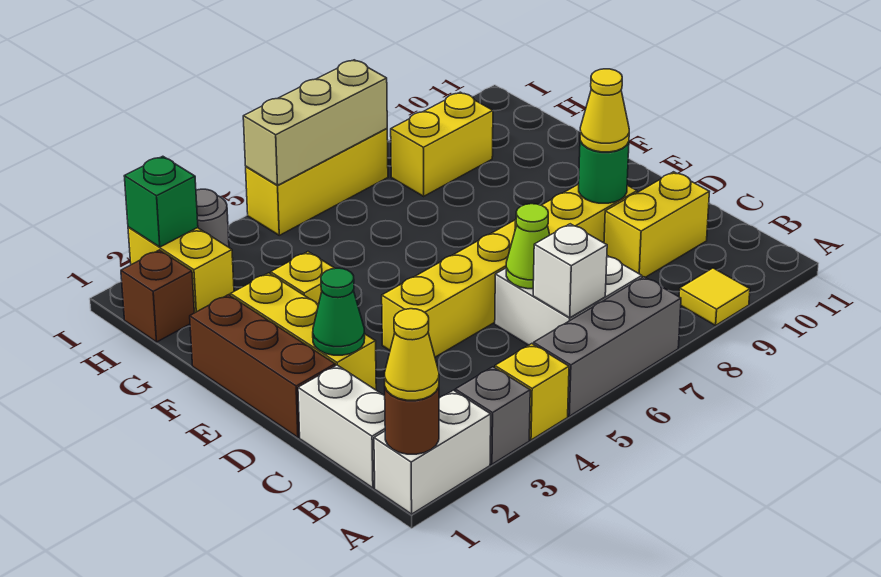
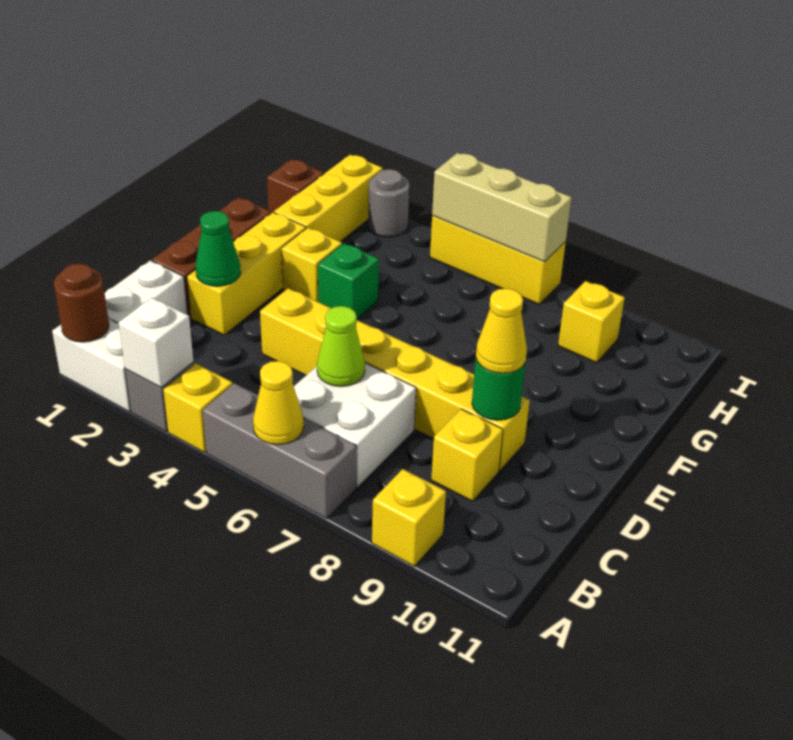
yellow cone A1 level 3 -> yellow cone A6 level 2
yellow tile A9 level 1 -> yellow brick A9 level 1
white brick B6 level 2 -> white brick A3 level 2
yellow brick C9:C10 level 1 -> yellow brick C9 level 1
yellow brick H2:I2 level 1 -> yellow brick G2:I2 level 1
yellow brick H8:H9 level 1 -> yellow brick H9 level 1
green brick I2 level 2 -> green brick F4 level 1

